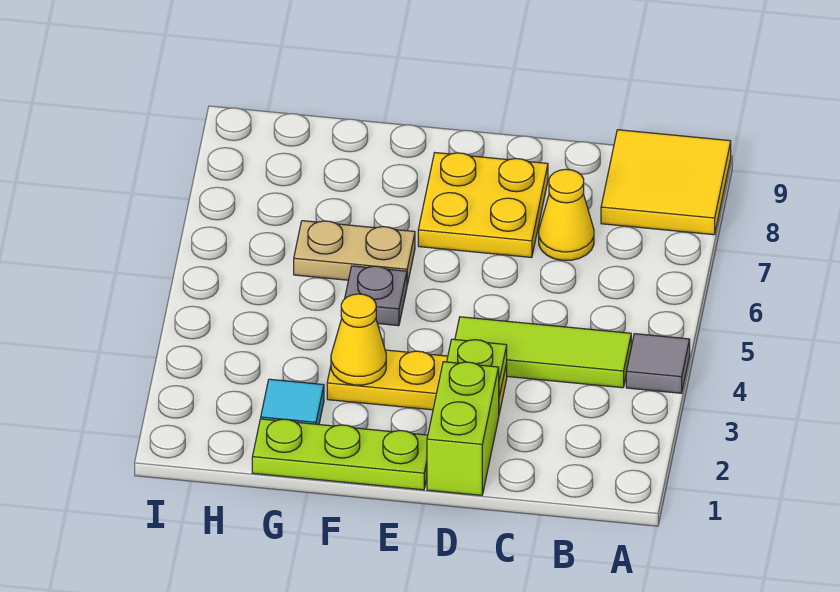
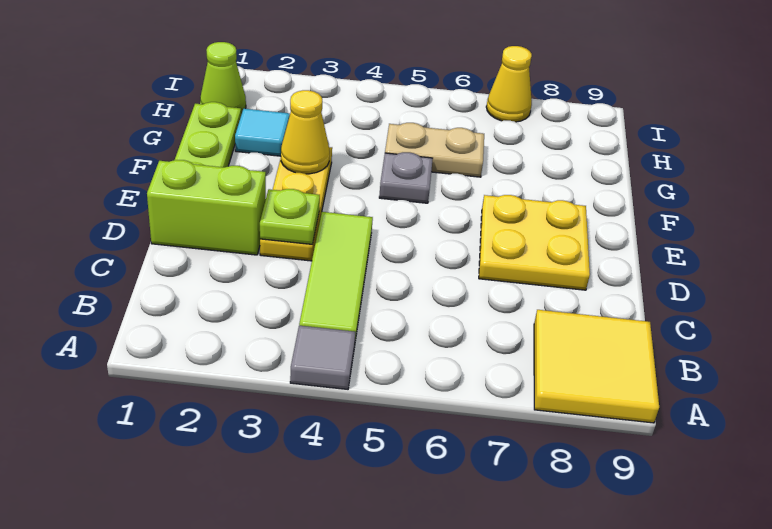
yellow cone C7 level 1 -> yellow cone I7 level 1
tan plate F6:G6 level 1 -> tan plate G5:G6 level 1
none -> lime cone H1 level 1

